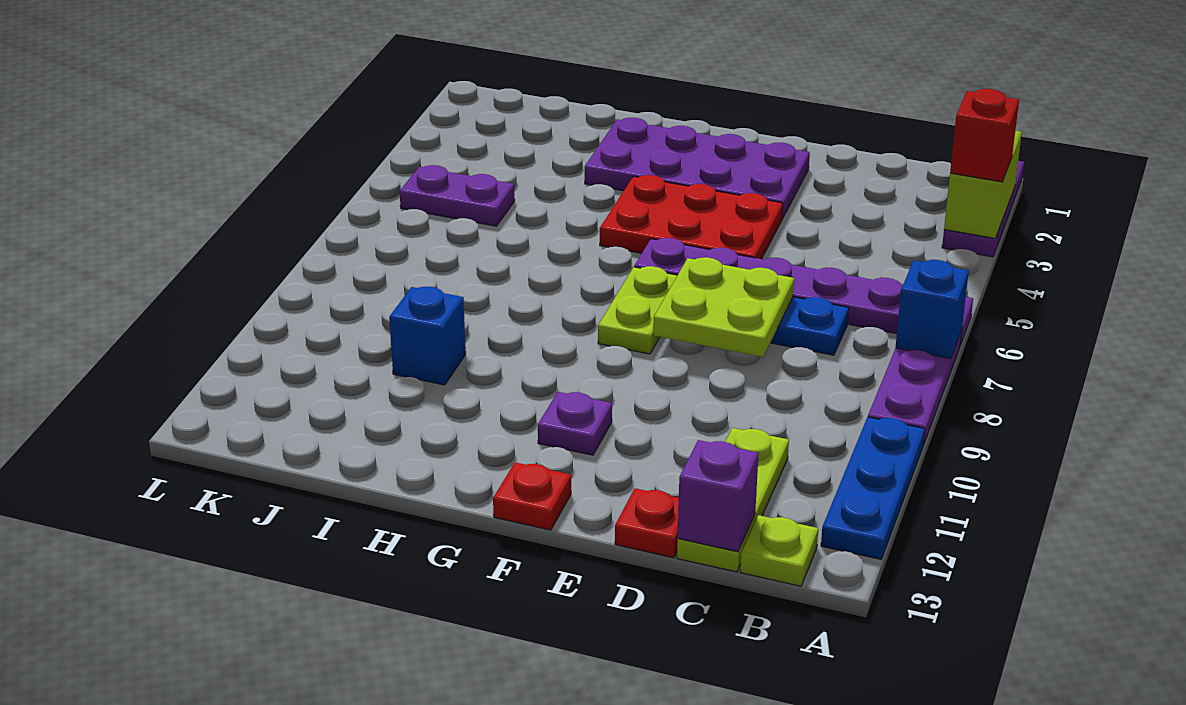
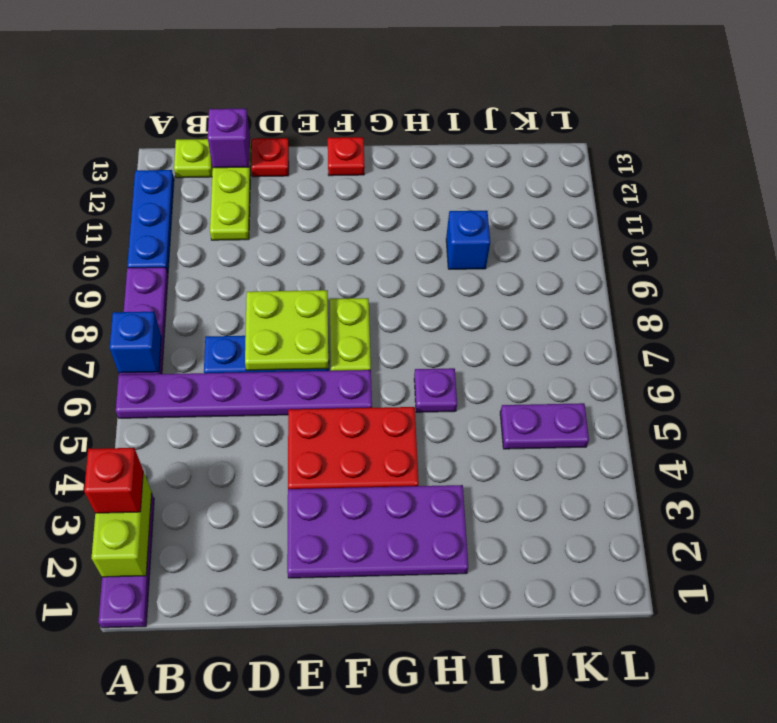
purple plate F11 level 1 -> purple plate H6 level 1

